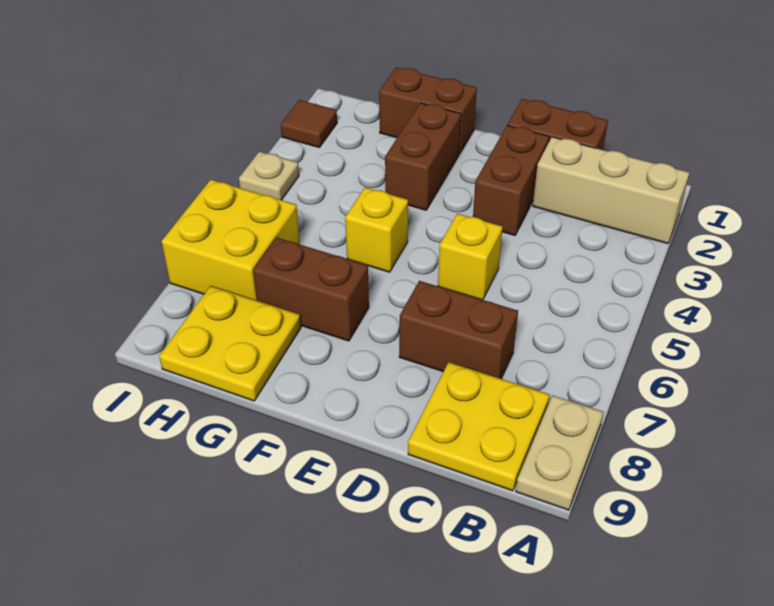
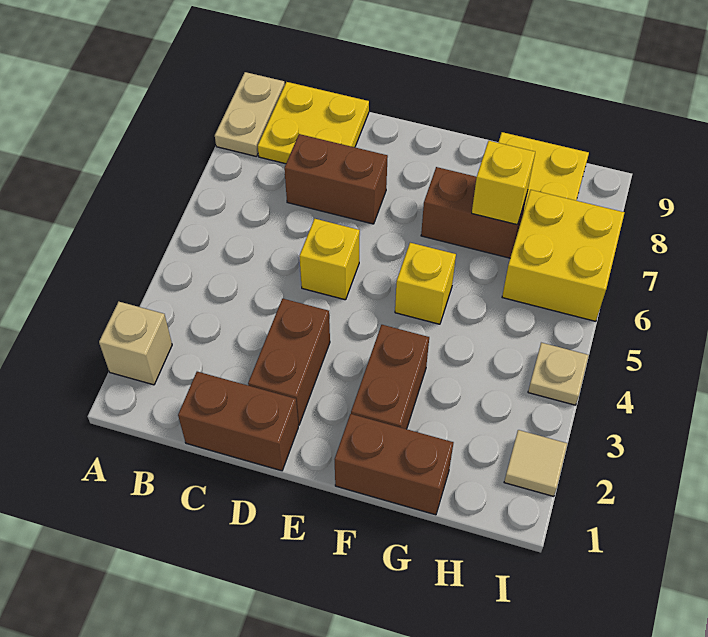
tan brick A2:C2 level 1 -> tan brick A2 level 1
none -> yellow brick G7 level 2
brown tile I2 level 1 -> tan tile I2 level 1

